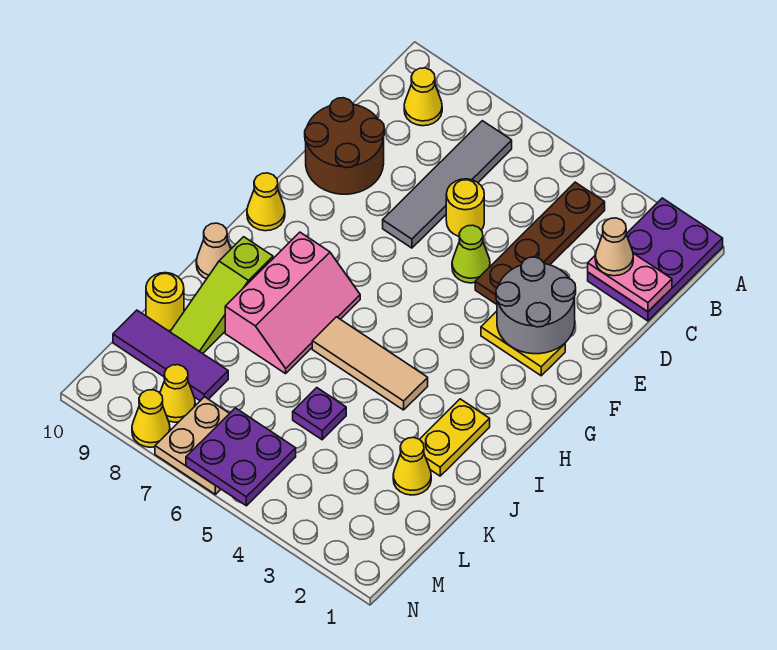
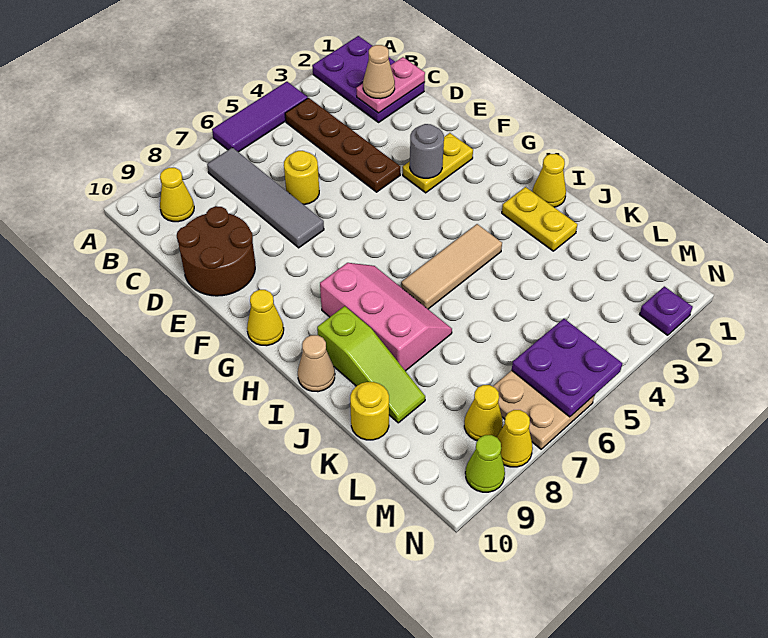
grey round brick E2:F3 level 2 -> grey round brick F3 level 2
lime cone E5 level 1 -> lime cone N9 level 1
yellow cone K2 level 1 -> yellow cone I1 level 1
purple plate K5 level 1 -> purple plate N2 level 1
purple tile L8:L10 level 1 -> purple tile A4:A6 level 1

